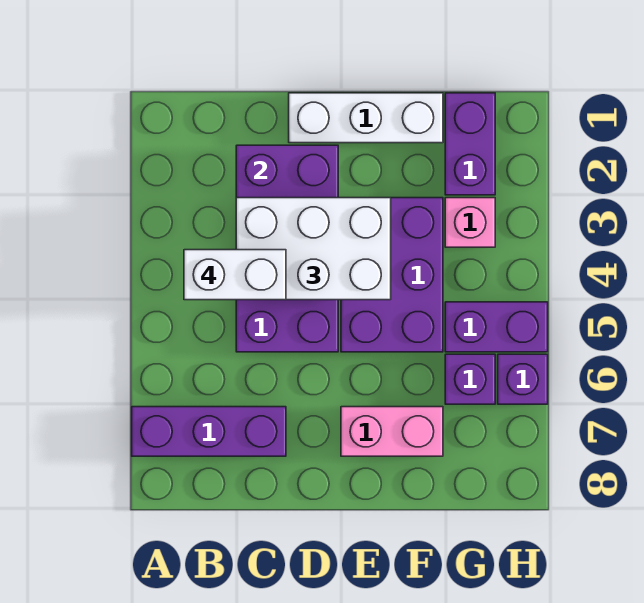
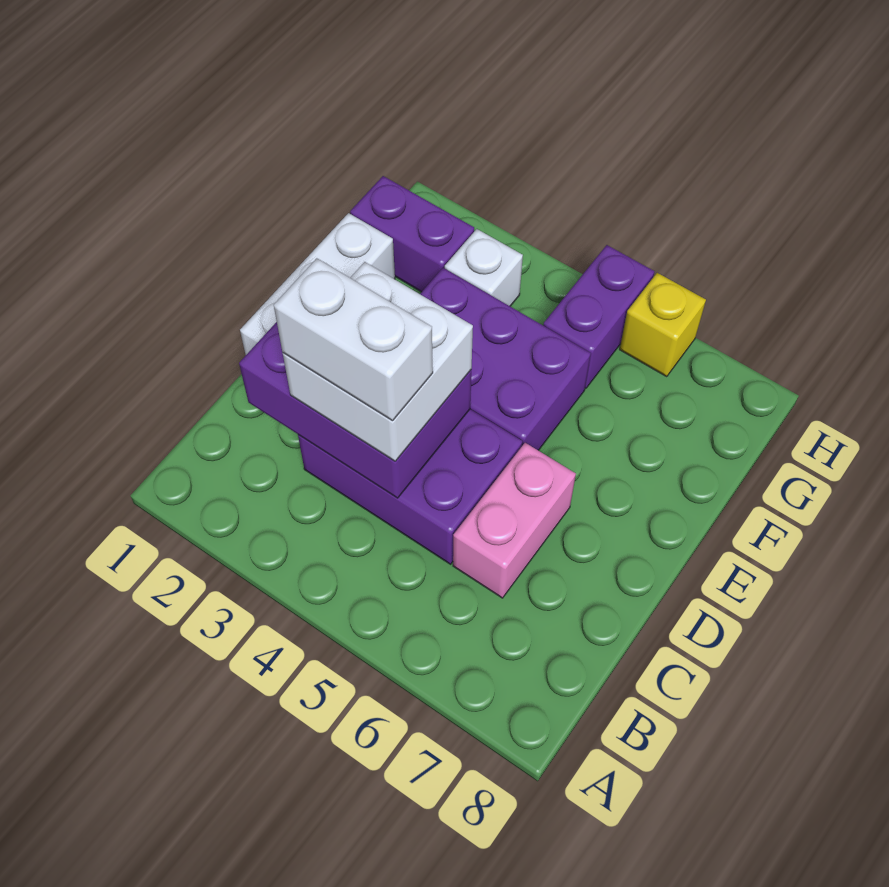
purple brick A7:C7 level 1 -> none
white brick B4:C4 level 4 -> white brick C3:C4 level 4
white brick C3:E4 level 3 -> white brick C3:D4 level 3
pink brick E7:F7 level 1 -> pink brick C6:D6 level 1
pink brick G3 level 1 -> white brick G3 level 1
purple brick G6 level 1 -> none
purple brick H6 level 1 -> yellow brick H6 level 1

